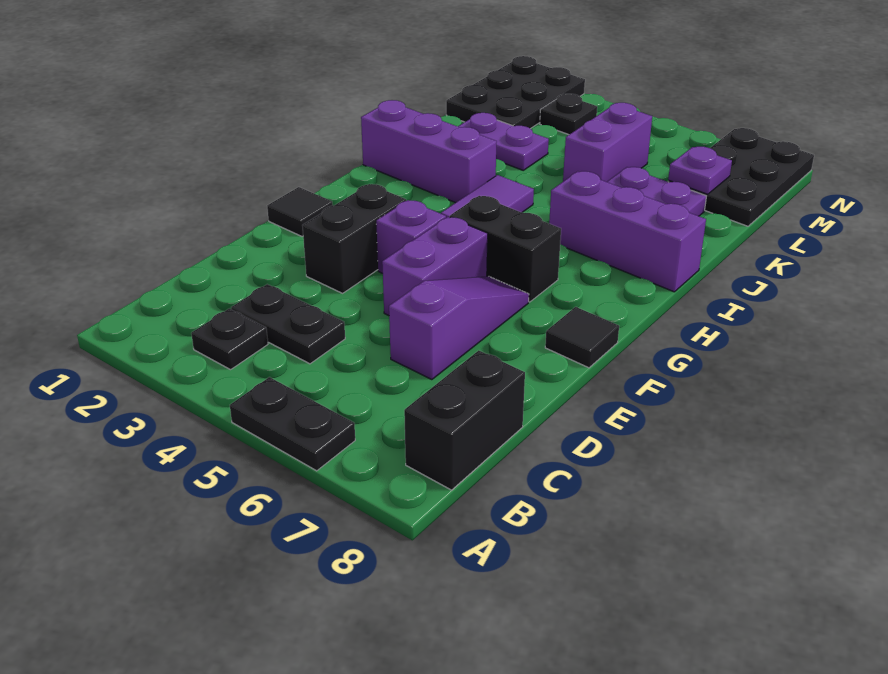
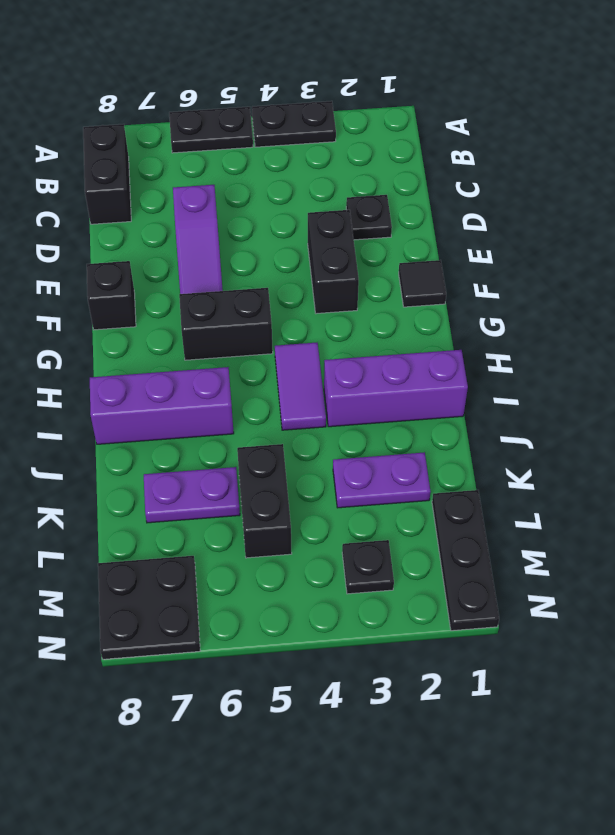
black plate B3 level 1 -> black plate D2 level 1
black plate C3:C4 level 1 -> black plate A3:A4 level 1
purple brick E5:F5 level 1 -> none
purple brick F4 level 1 -> none
black tile F8 level 1 -> black brick F8 level 1
purple brick K5:L5 level 1 -> black brick K5:L5 level 1
black plate L1:N2 level 1 -> black plate L1:N1 level 1
black plate L7:N8 level 1 -> black plate M7:N8 level 1
purple plate L7 level 2 -> none

